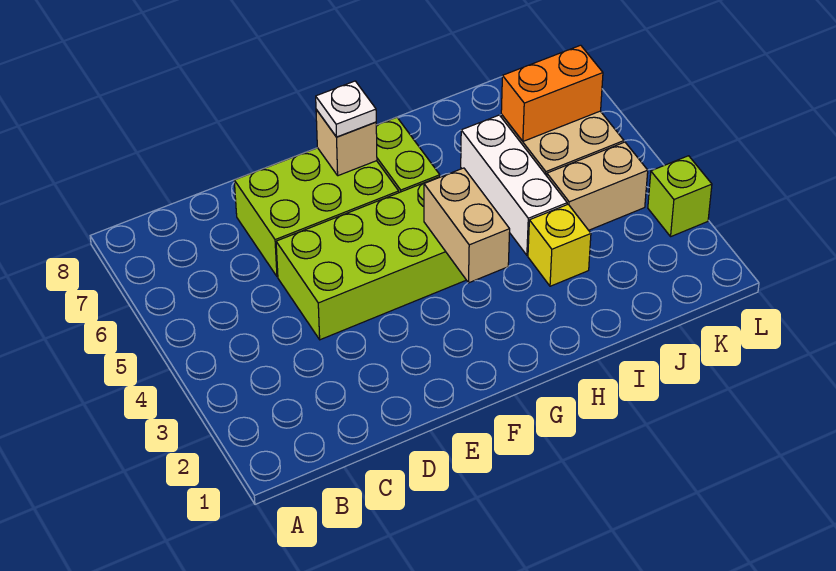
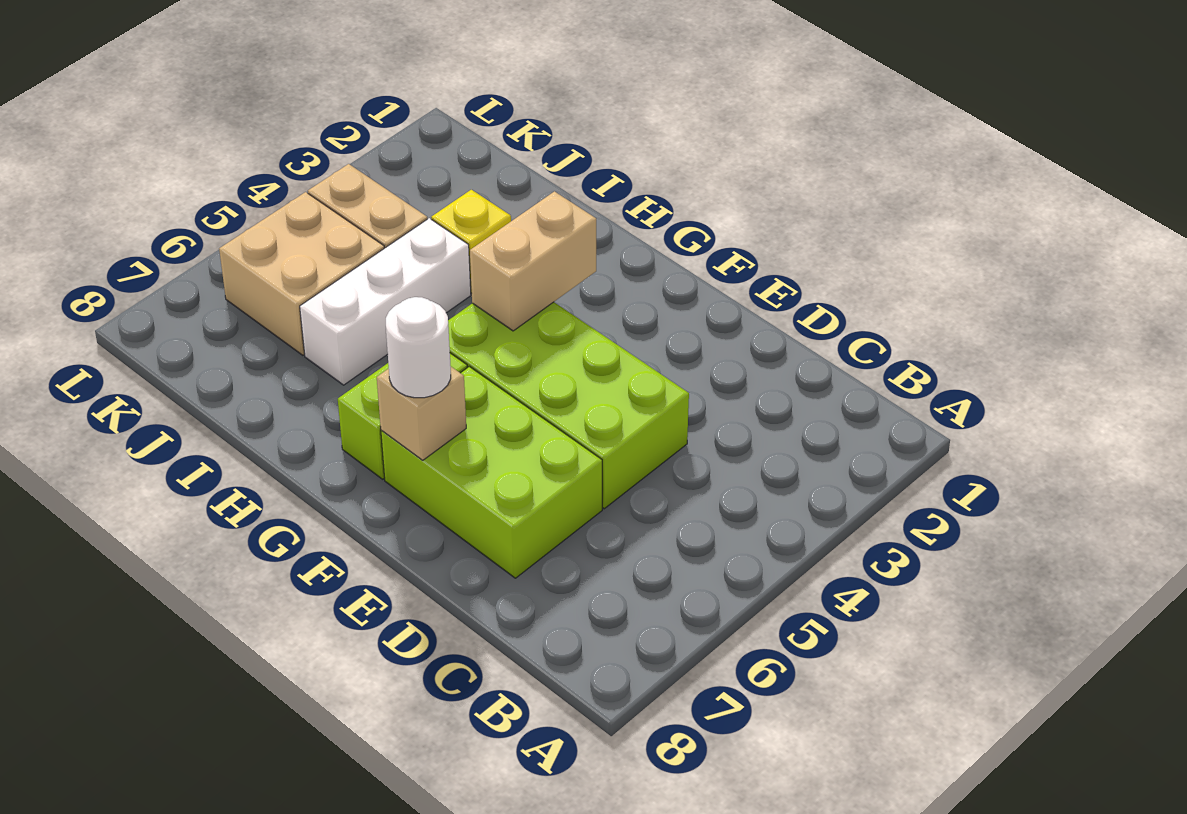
white plate F7 level 3 -> white round brick F7 level 3
orange brick J6:K6 level 2 -> none
lime brick L3 level 1 -> none

